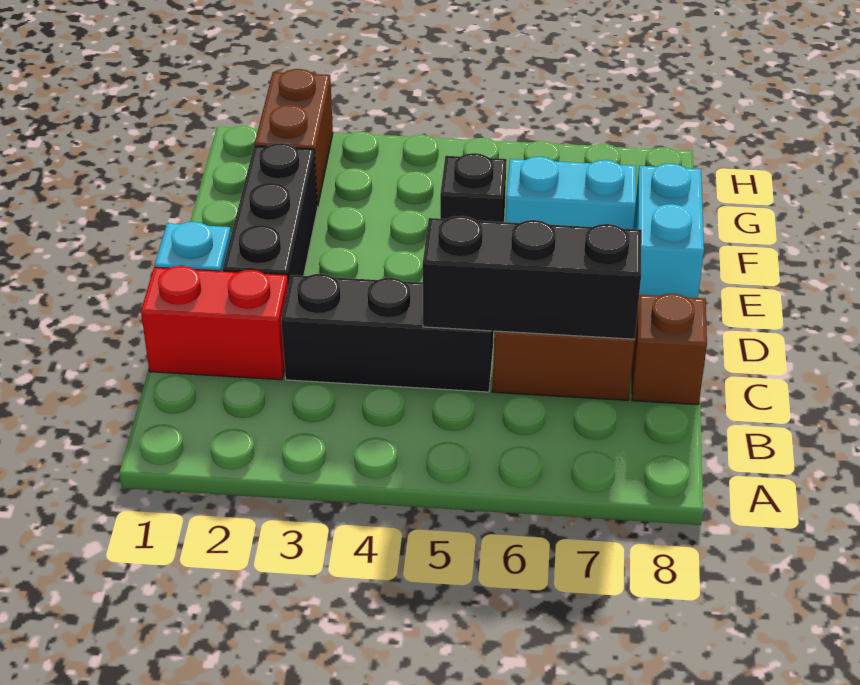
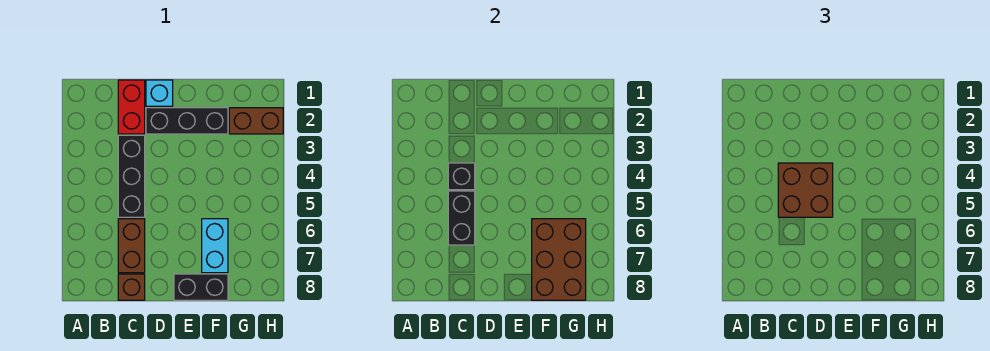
none -> brown brick C4:D5 level 3
black brick C5:C7 level 2 -> black brick C5:C6 level 2
cyan brick E8:F8 level 1 -> black brick E8:F8 level 1
black brick F5 level 1 -> black brick C4 level 2
none -> brown brick F6:G8 level 2

